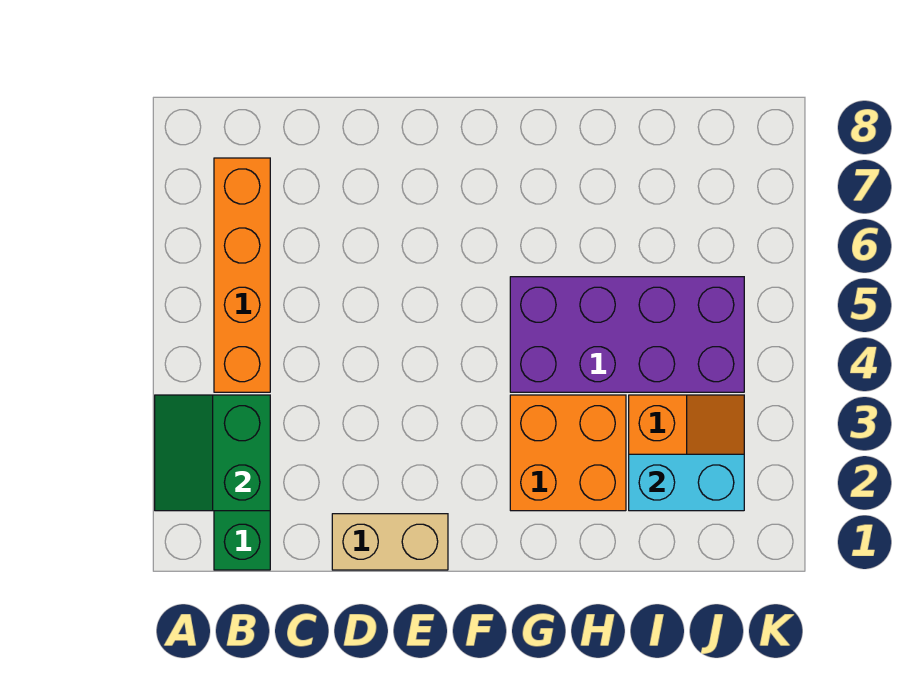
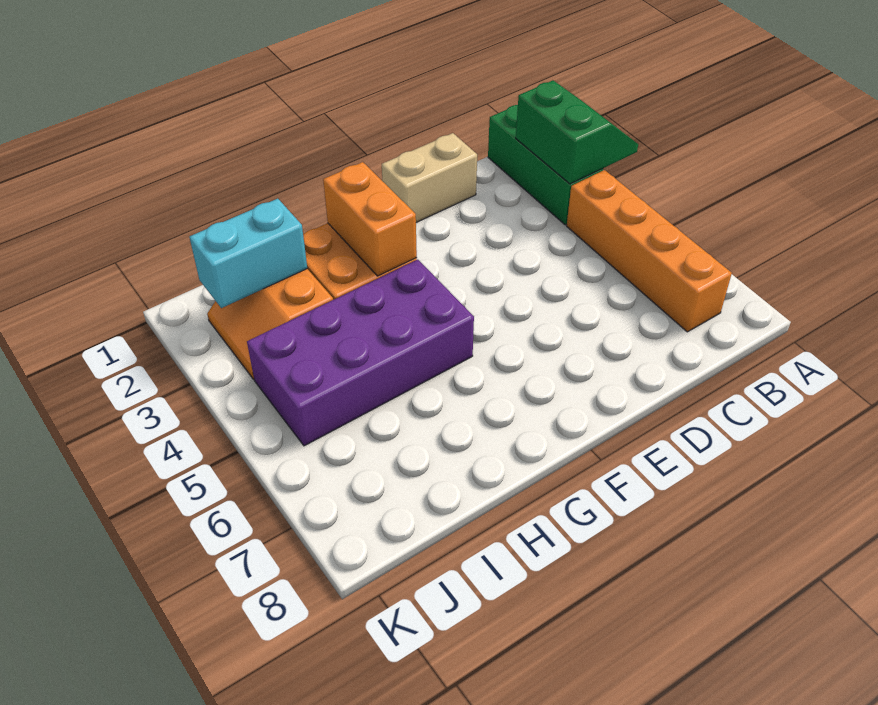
none -> orange brick G2:G3 level 2

